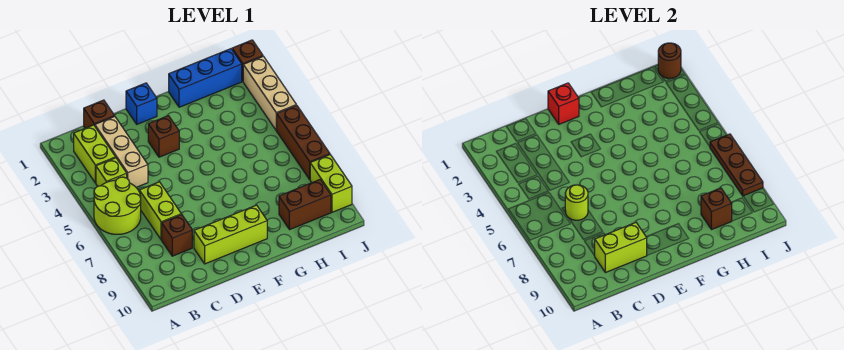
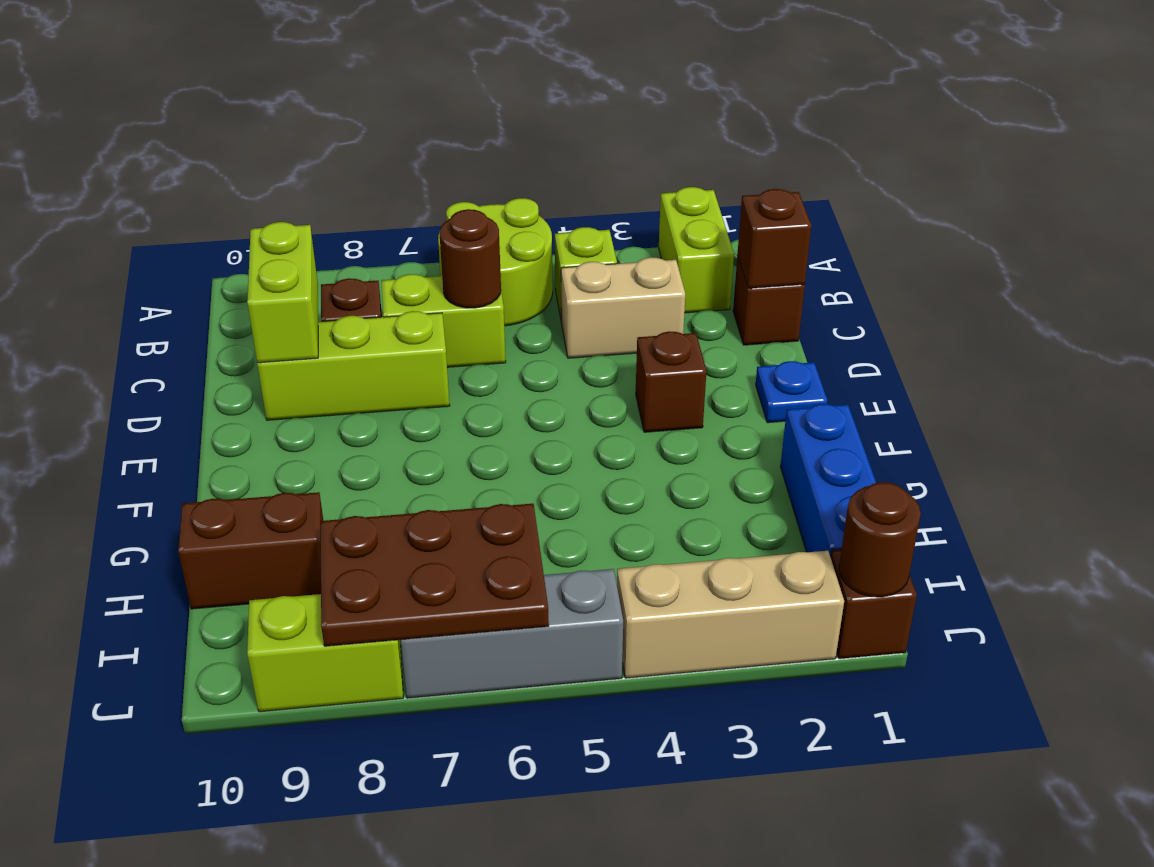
lime brick B2:B3 level 1 -> lime brick A2:B2 level 1
tan brick C2:C4 level 1 -> tan brick C3:C4 level 1
lime round brick C6 level 2 -> brown round brick C6 level 2
lime brick D9:F9 level 1 -> lime brick D7:D9 level 1
blue brick E1 level 1 -> blue plate E1 level 1
red brick E1 level 2 -> none
brown brick H9:I9 level 1 -> brown brick H9:H10 level 1
brown brick H9 level 2 -> brown brick C1 level 2
brown brick J5:J7 level 1 -> grey brick J5:J7 level 1
brown plate J6:J8 level 2 -> brown plate I6:J8 level 2

